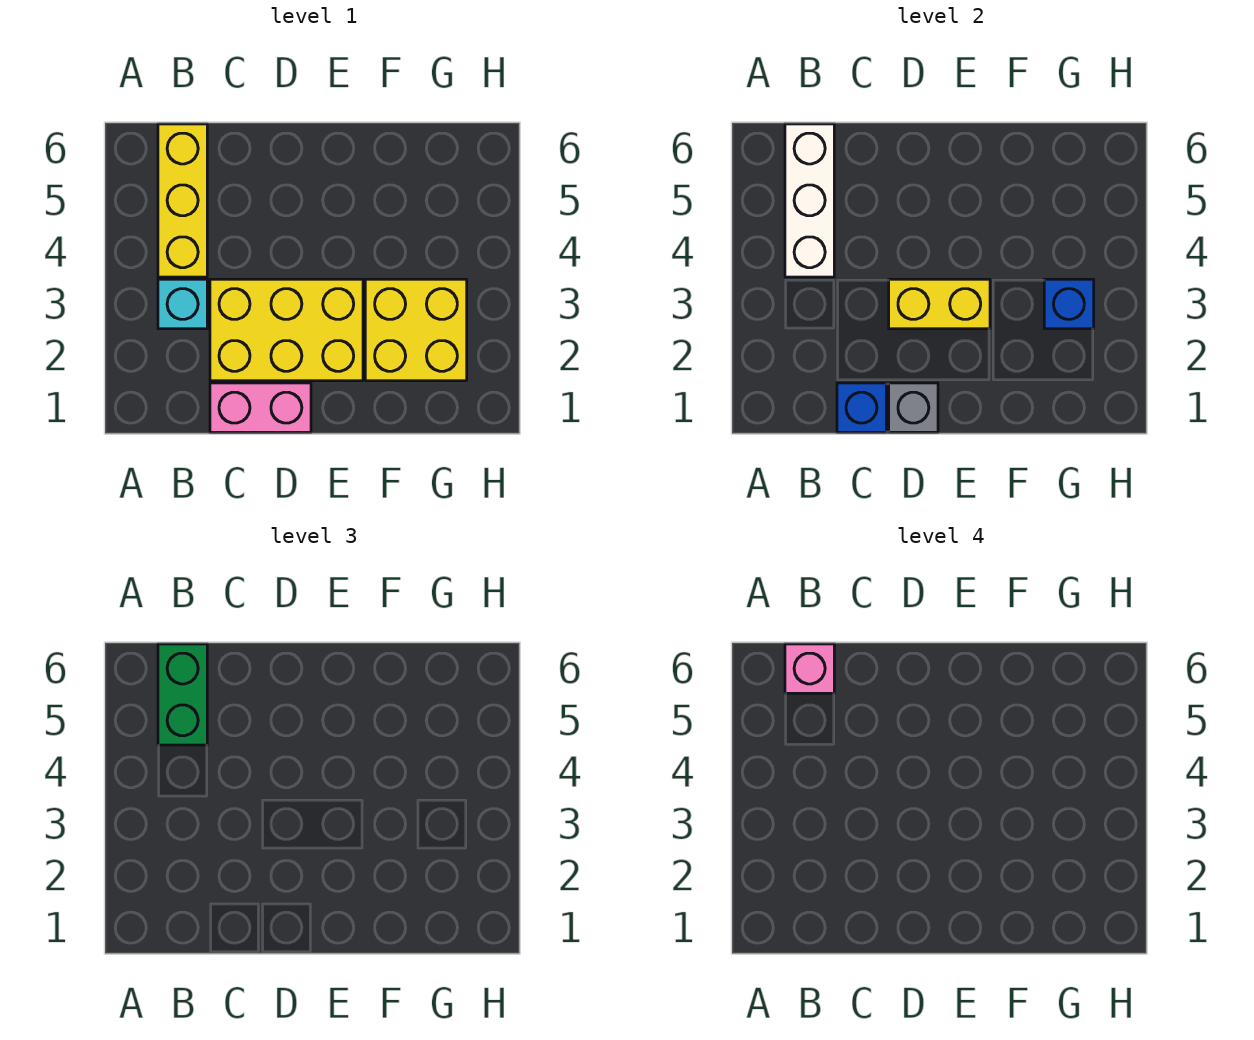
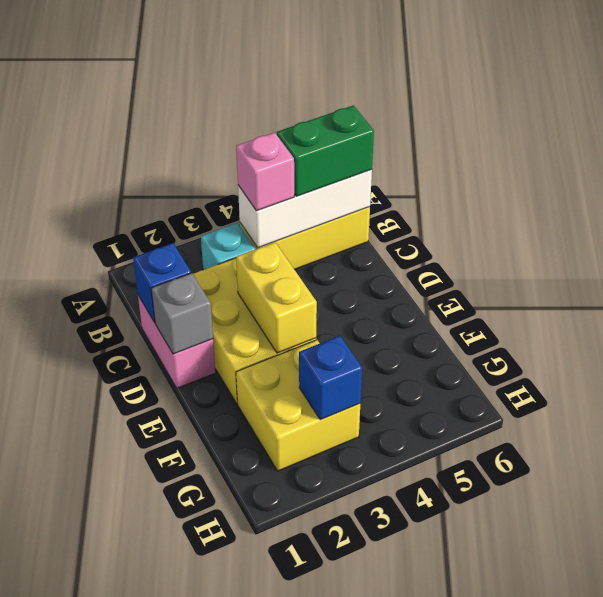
pink brick B6 level 4 -> pink brick B4 level 3

